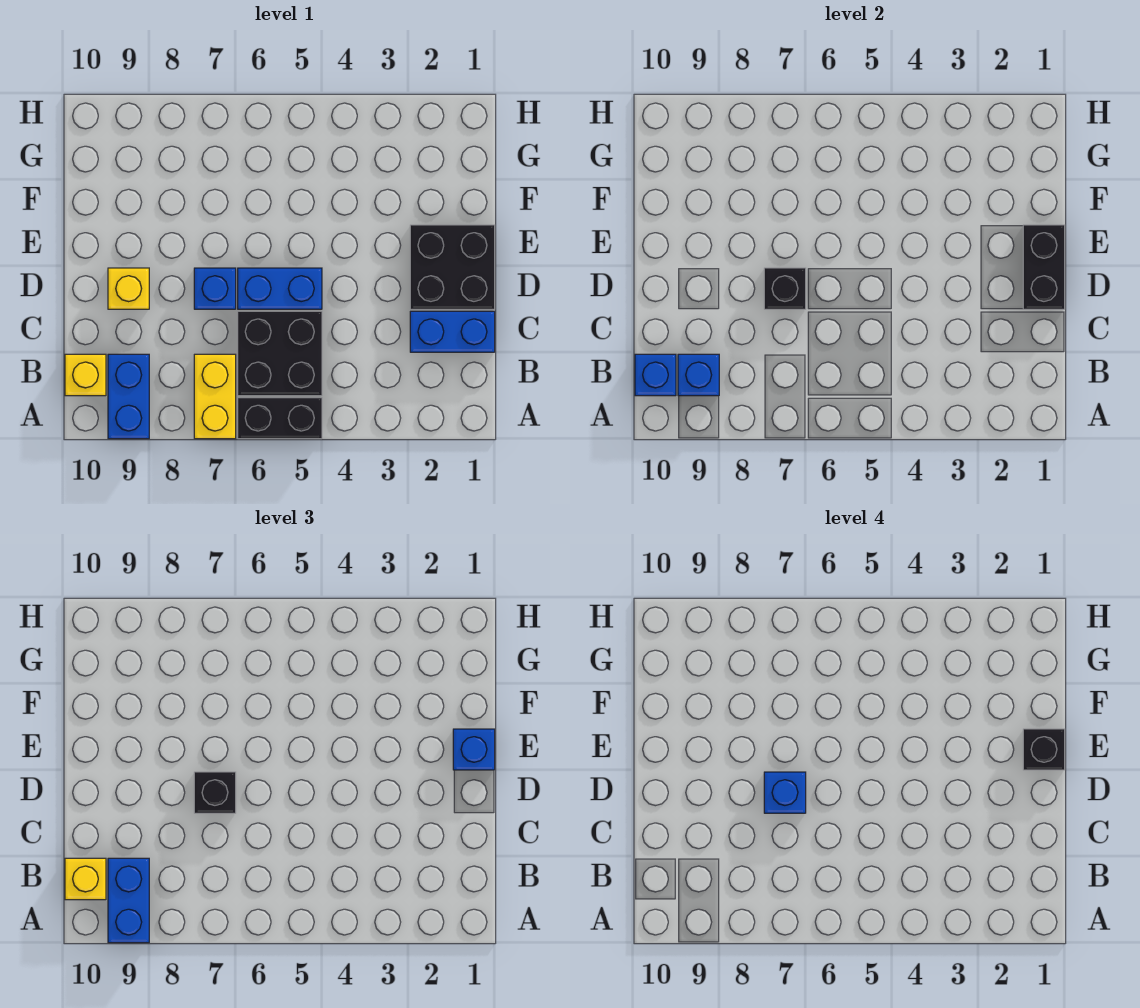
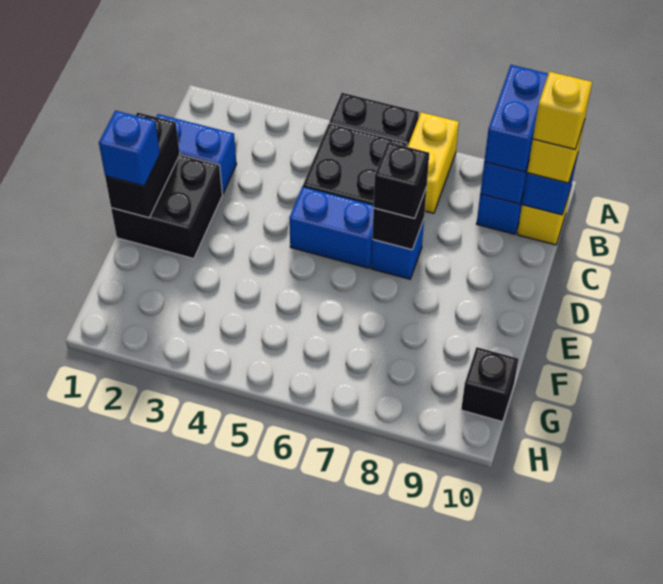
blue brick D7 level 4 -> none
yellow brick D9 level 1 -> yellow brick B10 level 4
black brick E1 level 4 -> black brick G10 level 1

